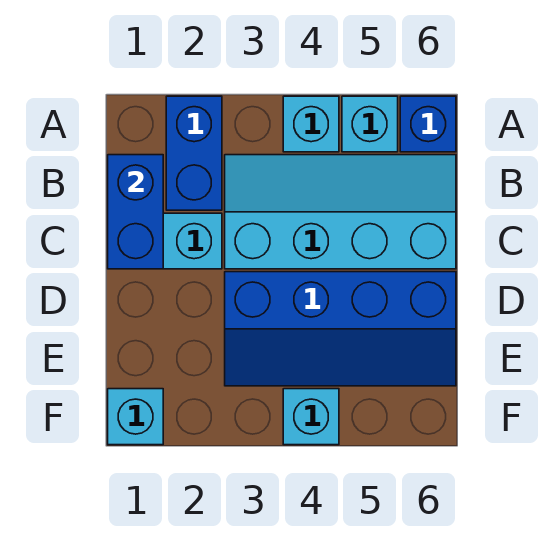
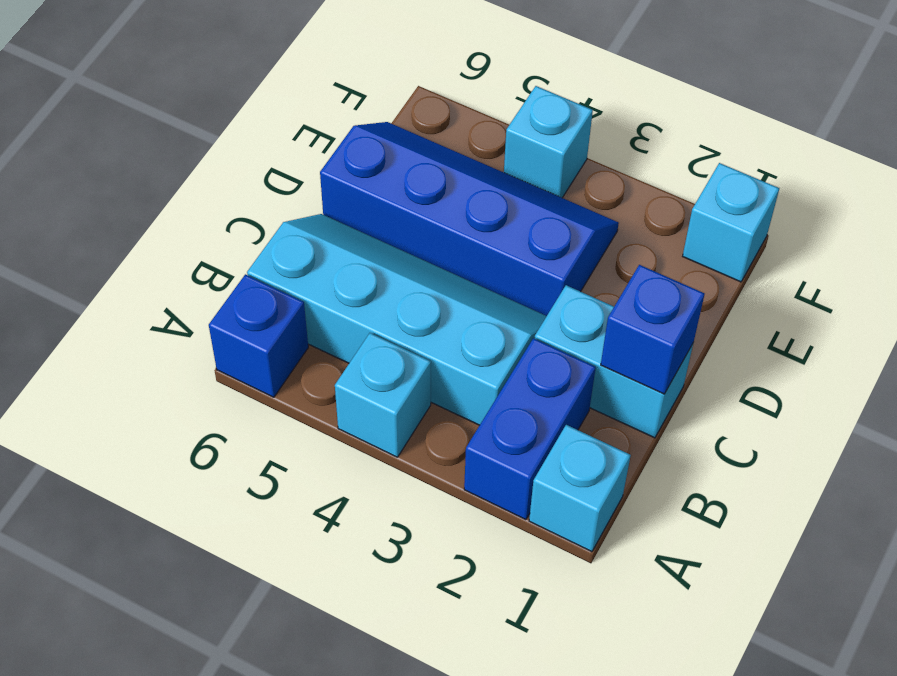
cyan brick A5 level 1 -> cyan brick A1 level 1
blue brick B1:C1 level 2 -> blue brick C1 level 2
cyan slope B3:C6 level 1 top C -> cyan slope B3:C6 level 1 top B

